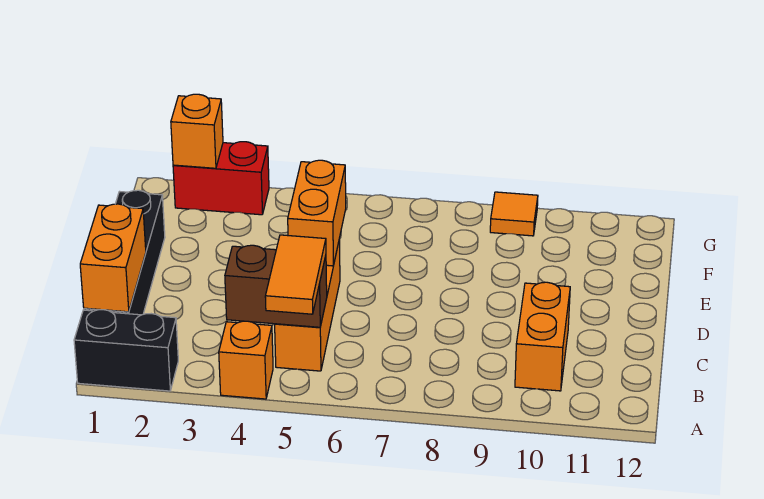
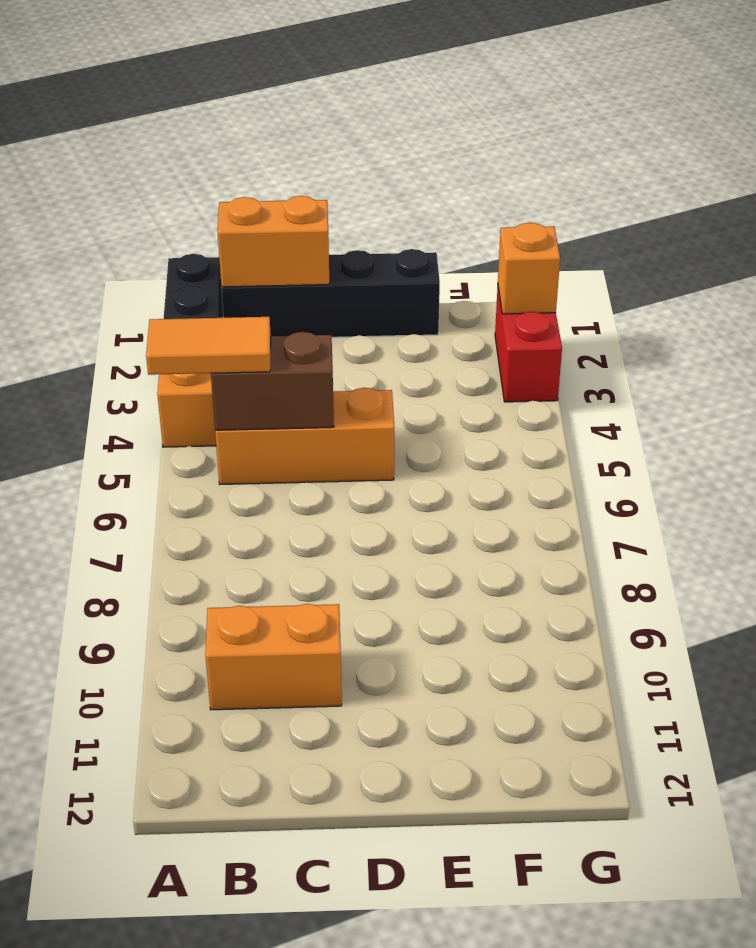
brown brick B4:B5 level 2 -> brown brick B5:C5 level 2
orange brick D5:E5 level 2 -> none
orange tile G9 level 1 -> none

